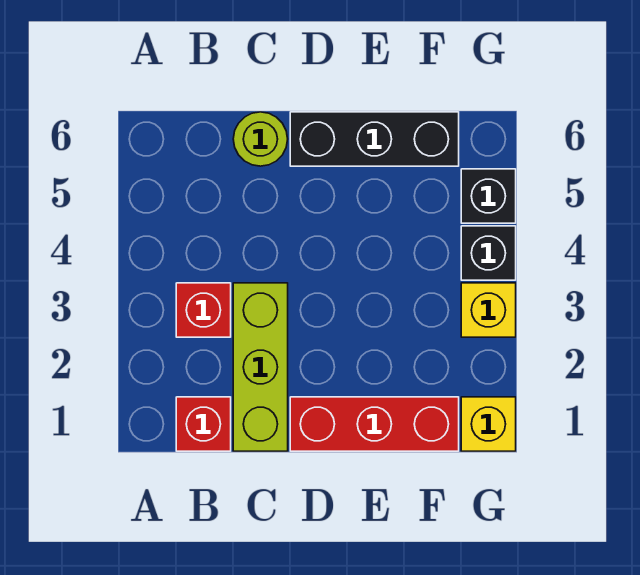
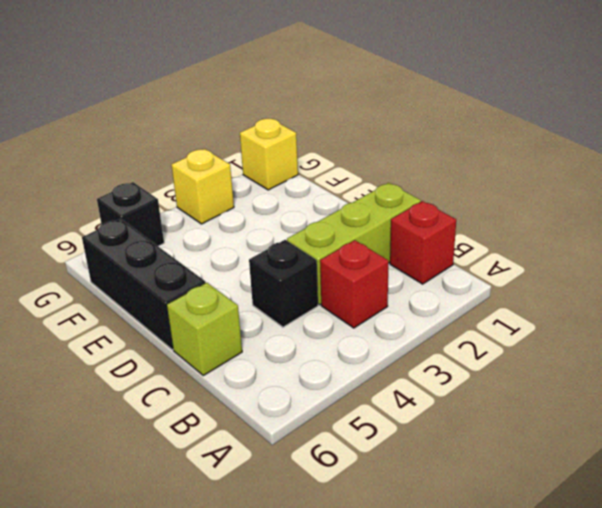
lime round brick C6 level 1 -> lime brick C6 level 1
red brick D1:F1 level 1 -> none
black brick G4 level 1 -> black brick C4 level 1

